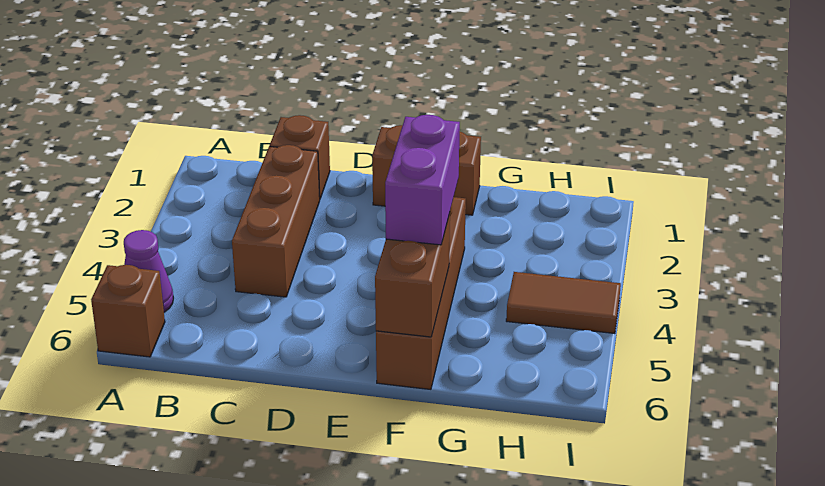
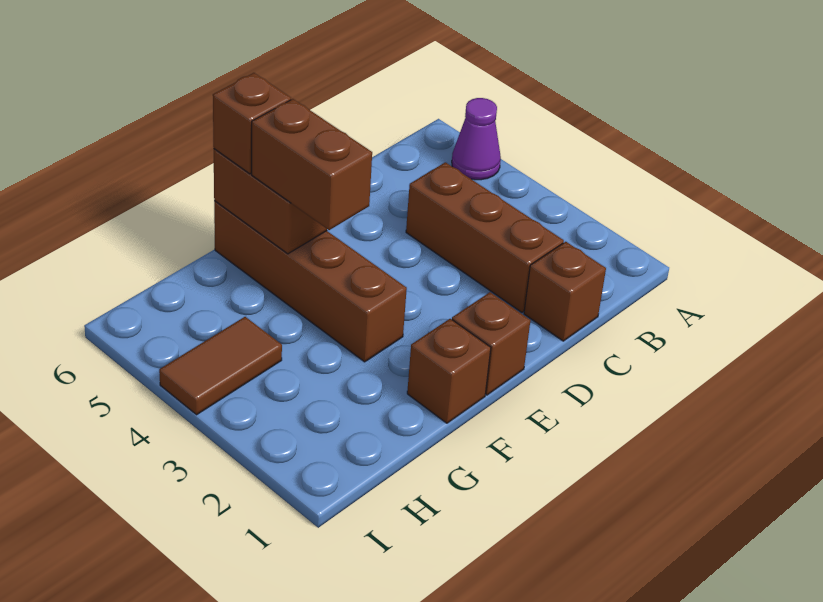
brown brick A6 level 1 -> brown brick F6 level 3
purple brick F4:F5 level 3 -> brown brick F4:F5 level 3

